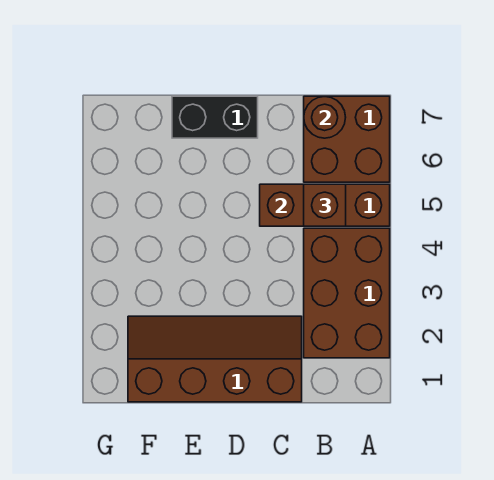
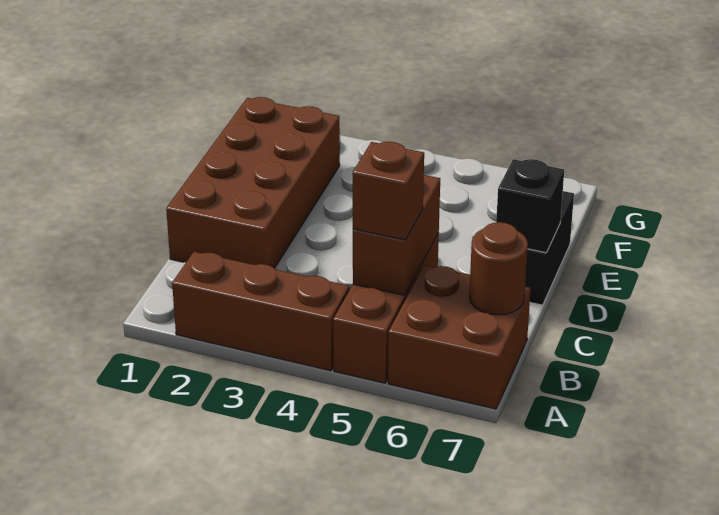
brown brick A2:B4 level 1 -> brown brick A2:A4 level 1
brown slope C1:F2 level 1 top 1 -> brown brick C1:F2 level 1
none -> black brick D7 level 2

